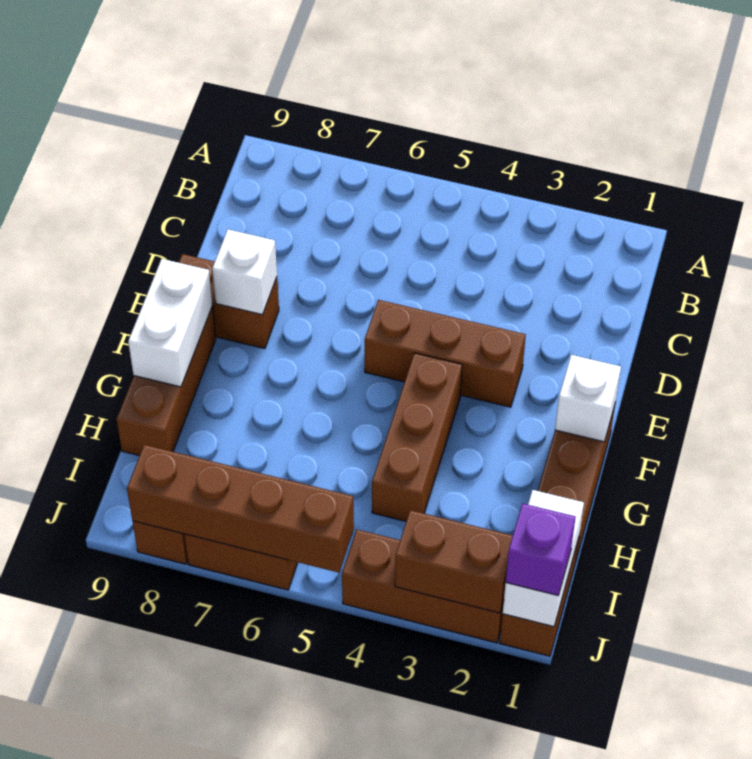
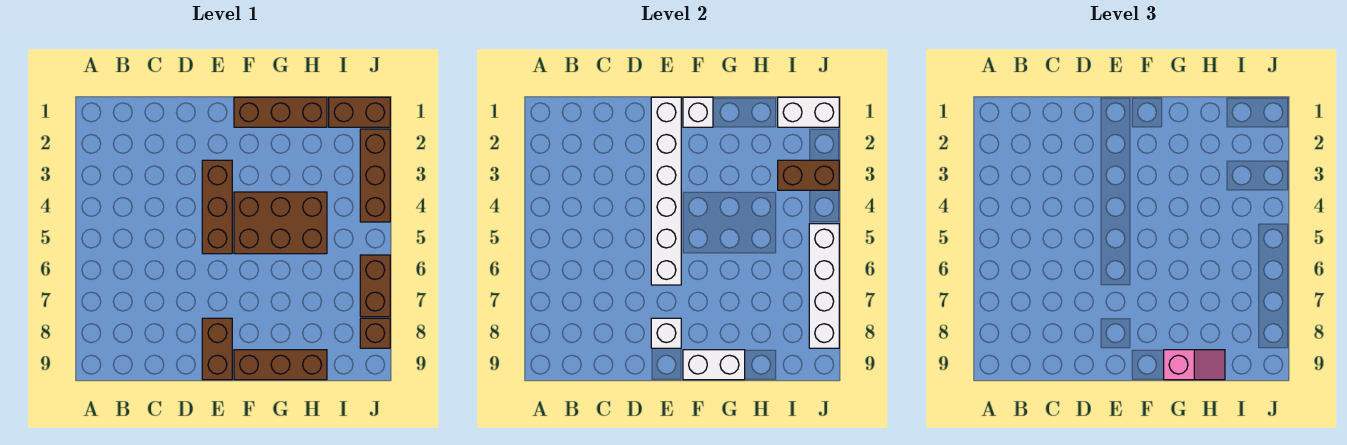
none -> white brick E1:E6 level 2
brown brick F4:H4 level 1 -> brown brick F4:H5 level 1
none -> pink slope G9:H9 level 3 top G
purple brick J1 level 3 -> none
brown brick J2:J3 level 2 -> brown brick I3:J3 level 2
brown brick J5:J8 level 2 -> white brick J5:J8 level 2

